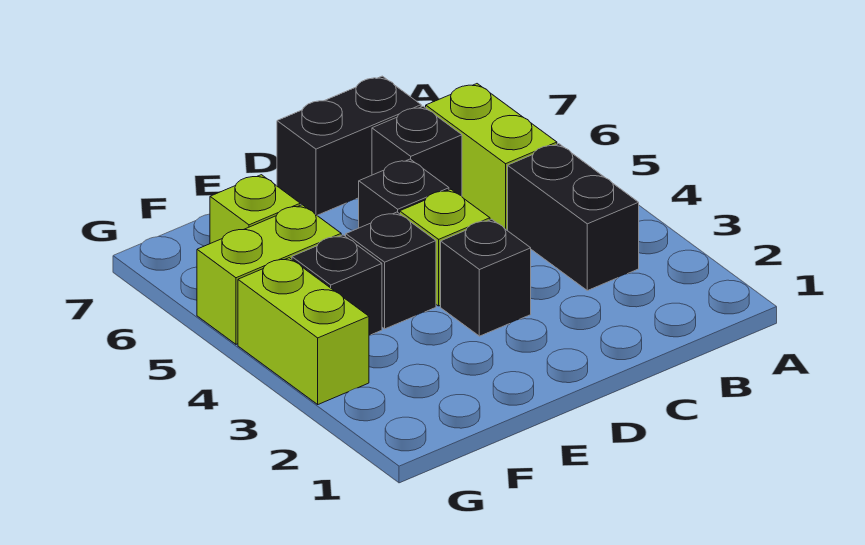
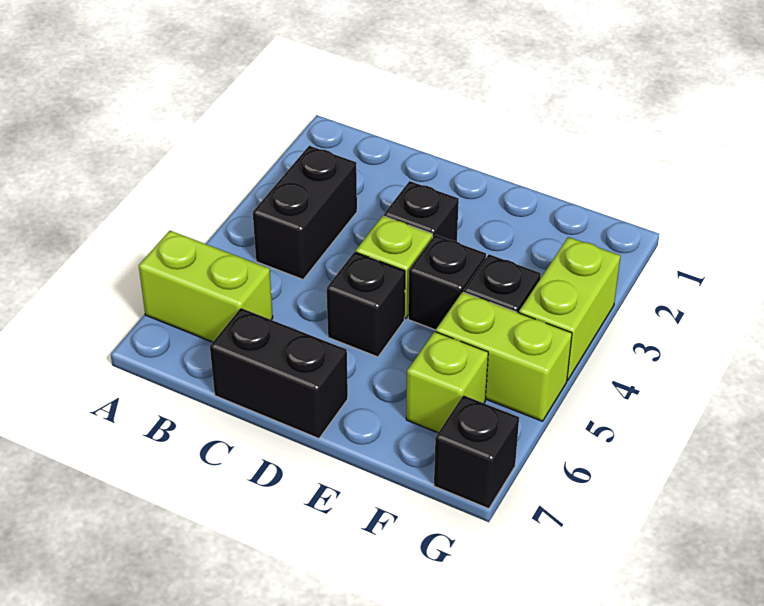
lime brick B5:B6 level 1 -> lime brick A6:B6 level 1
black brick C6 level 1 -> black brick G7 level 1

